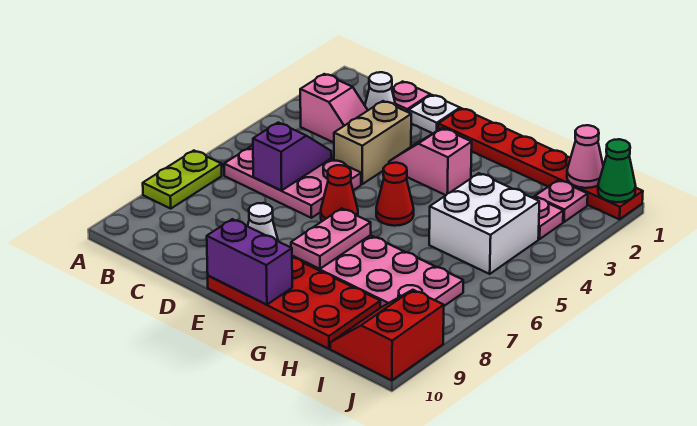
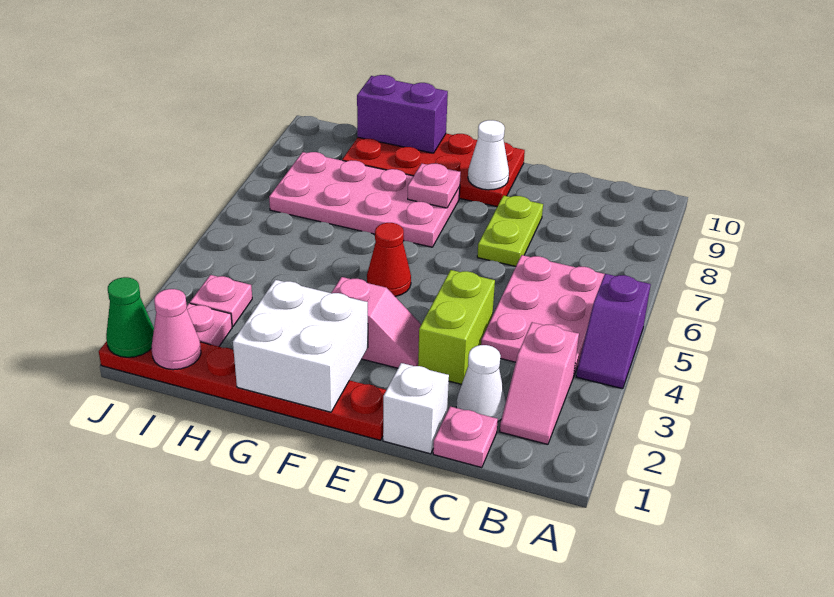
lime plate A7:A8 level 1 -> lime plate D7:D8 level 1
pink slope B3:C3 level 1 top B -> pink slope B2:B3 level 1 top 3
pink plate B5:D6 level 1 -> pink plate B4:C6 level 1
purple slope C5:C6 level 2 top 6 -> purple slope A4:A5 level 1 top 5
white plate D1 level 1 -> white brick D1 level 1
tan brick D3:D4 level 1 -> lime brick D3:D4 level 1
red cone E6 level 1 -> none
purple brick E10:F10 level 2 -> purple brick G10:H10 level 2
pink plate F7:F8 level 2 -> pink plate F8 level 2
white brick H4:I5 level 1 -> white brick F1:G2 level 2
red slope I9:J10 level 1 top J -> none

